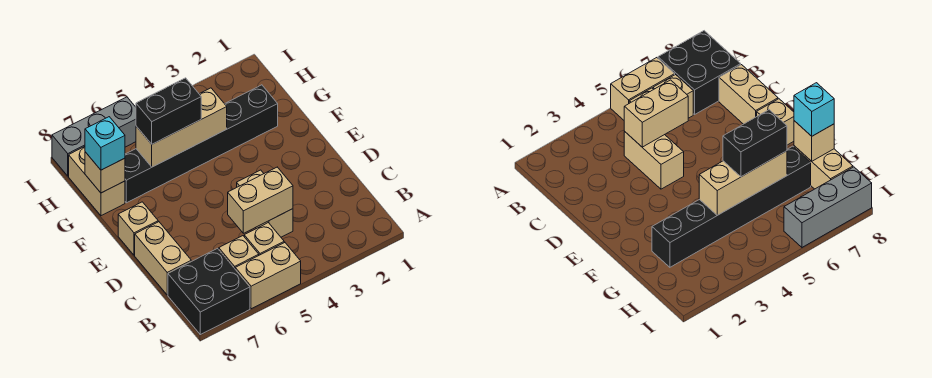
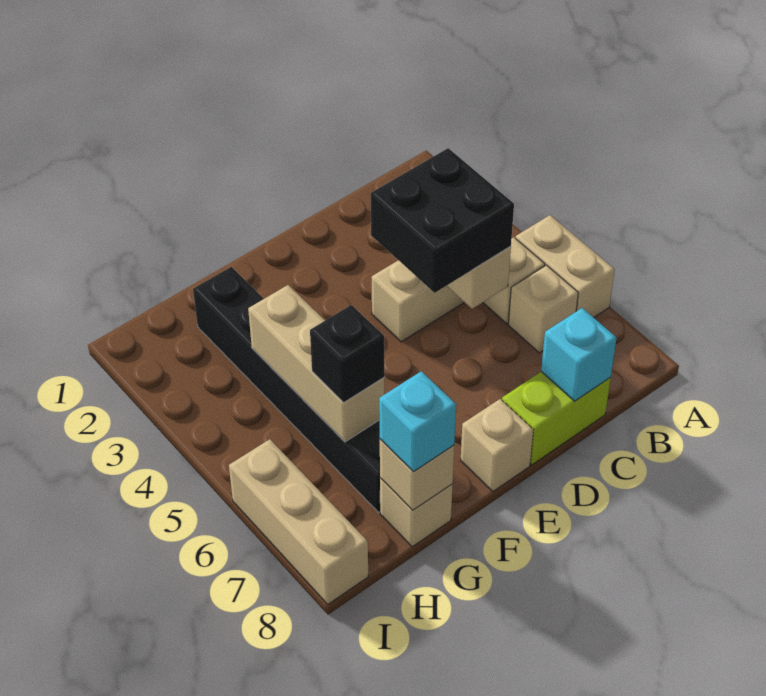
black brick A7:B8 level 1 -> black brick C4:D5 level 3
tan brick C8:D8 level 1 -> lime brick C8:D8 level 1
none -> cyan brick C8 level 2
black brick G5:G6 level 3 -> black brick G6 level 3
tan brick G8:H8 level 1 -> tan brick G8 level 1
grey brick I6:I8 level 1 -> tan brick I6:I8 level 1

